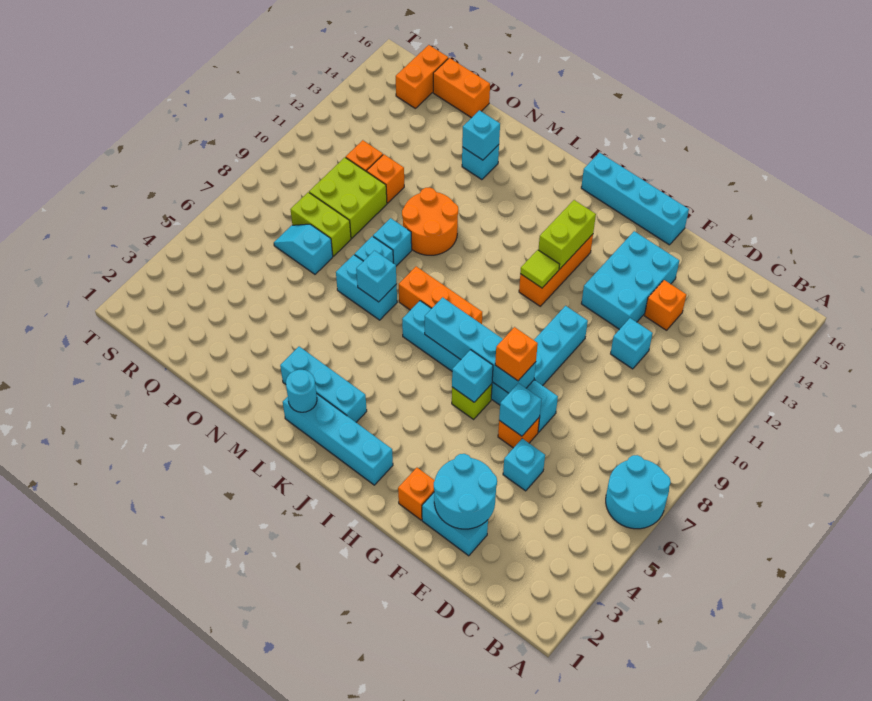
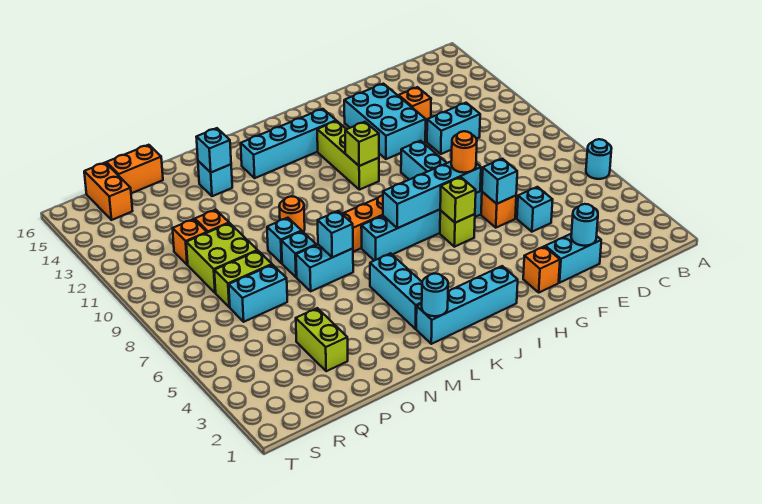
cyan round brick A6:B7 level 1 -> cyan round brick A6 level 1
cyan round brick E2:F3 level 2 -> cyan round brick E2 level 2
cyan brick E11 level 1 -> cyan brick D11:E11 level 1
orange brick G7 level 3 -> orange round brick G7 level 3
cyan brick G16:J16 level 1 -> cyan brick I14:L14 level 1
cyan brick H6 level 2 -> lime brick H6 level 2
orange brick I11:I13 level 1 -> lime brick I11:I13 level 1
lime tile I11 level 2 -> lime brick I11 level 2
lime brick I12:I13 level 2 -> lime brick P3:P4 level 1
cyan brick K3:M3 level 1 -> cyan brick L3:L5 level 1
orange round brick M10:N11 level 1 -> orange round brick M10 level 1
cyan slope P7:Q7 level 1 top P -> cyan brick P7:Q7 level 1

